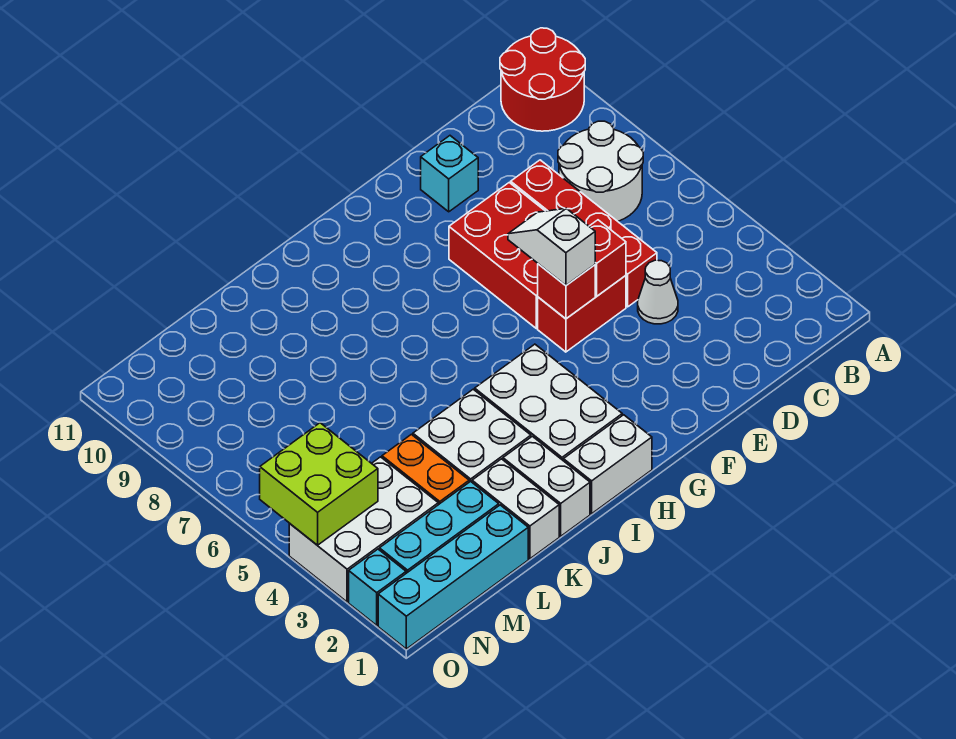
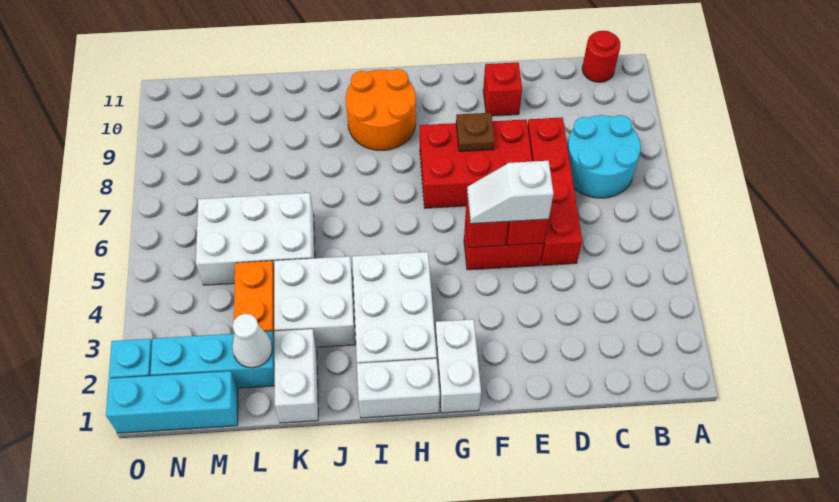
red round brick A10:B11 level 1 -> red round brick B11 level 1
white round brick B7:C8 level 1 -> cyan round brick B7:C8 level 1
white cone D4 level 1 -> white cone L2 level 2
red brick E6:F8 level 1 -> red brick E7:G8 level 1
cyan brick E10 level 1 -> red brick E10 level 1
white slope F5:F6 level 3 top 5 -> white slope E5:F5 level 3 top E
none -> brown plate F8 level 2
none -> orange round brick H9:I10 level 1
white brick J1:J2 level 1 -> white brick G1:G2 level 1
cyan brick L1:O1 level 1 -> cyan brick M1:O1 level 1
white brick M3:O4 level 1 -> white brick K5:M6 level 1
lime brick N4:O5 level 2 -> none

